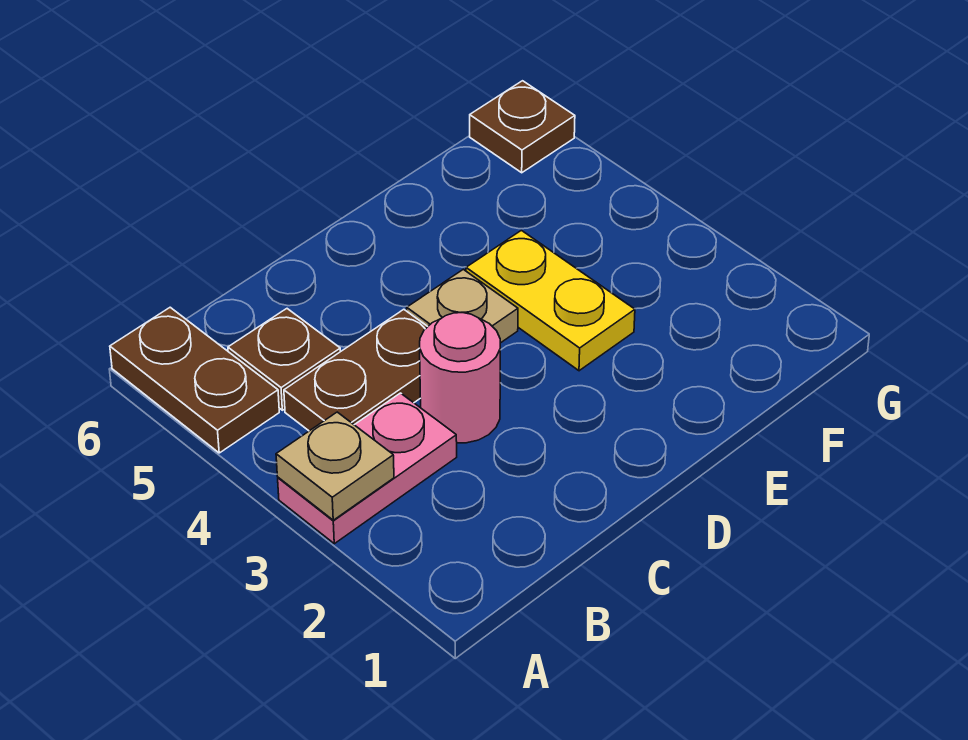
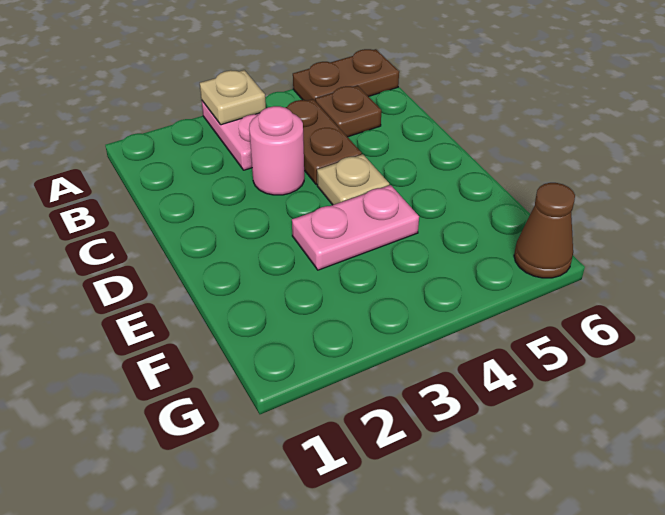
yellow plate E3:E4 level 1 -> pink plate E3:E4 level 1
brown plate G6 level 1 -> brown cone G6 level 1

